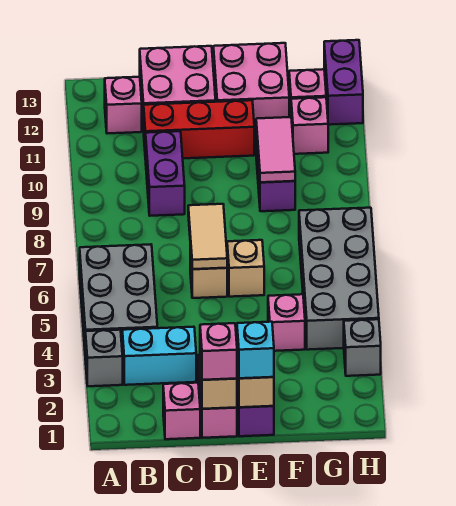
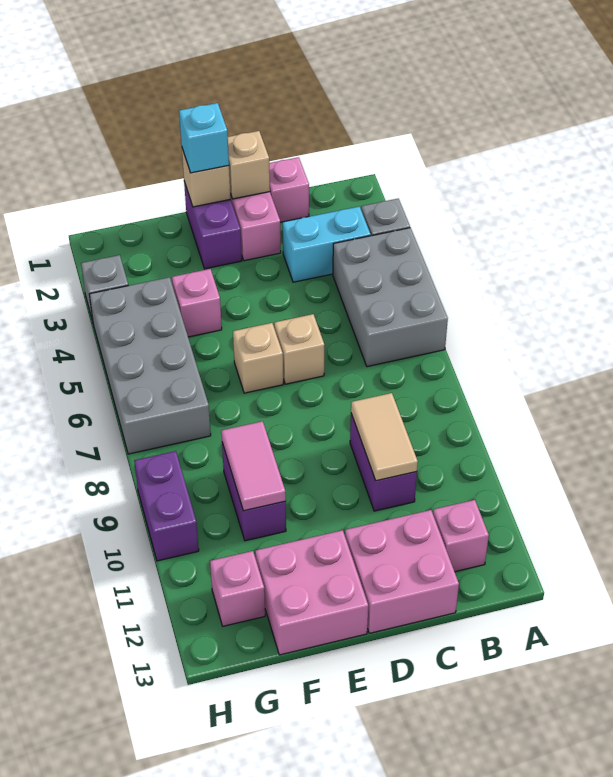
red brick C11:E11 level 1 -> none
pink brick D1 level 3 -> none
tan tile D6:D7 level 2 -> tan tile C9:C10 level 2
pink brick G11 level 1 -> none
purple brick H12:H13 level 1 -> purple brick H9:H10 level 1

